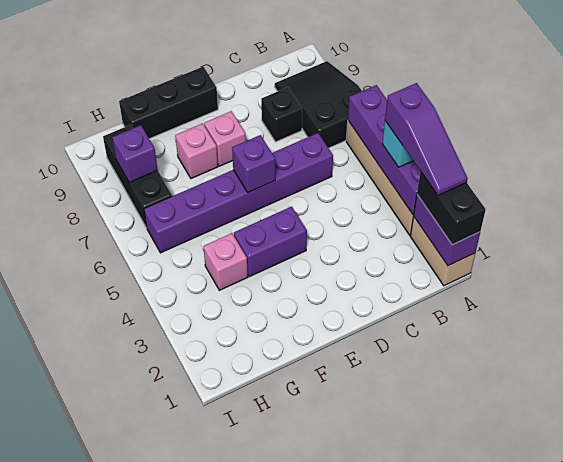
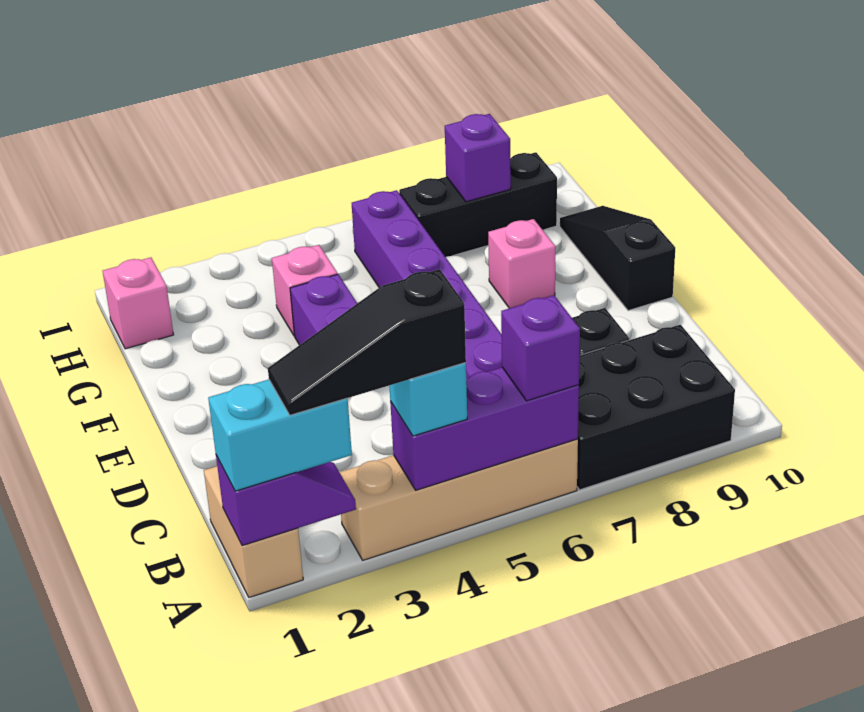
tan brick A1:A2 level 1 -> tan brick A1:B1 level 1
purple brick A1:A2 level 2 -> purple slope A1:A2 level 2 top 1
black brick A1:A2 level 3 -> cyan brick A1:A2 level 3
purple slope A2:A4 level 4 top 4 -> black slope A2:A4 level 4 top 4
purple brick A3:A6 level 2 -> purple brick A4:A6 level 2
black slope A7:B9 level 1 top 7 -> black brick A7:B9 level 1
purple brick E6 level 2 -> purple brick A6 level 3
pink brick E8 level 1 -> pink brick H1 level 1
black brick E10:G10 level 1 -> black slope E10:G10 level 1 top E

